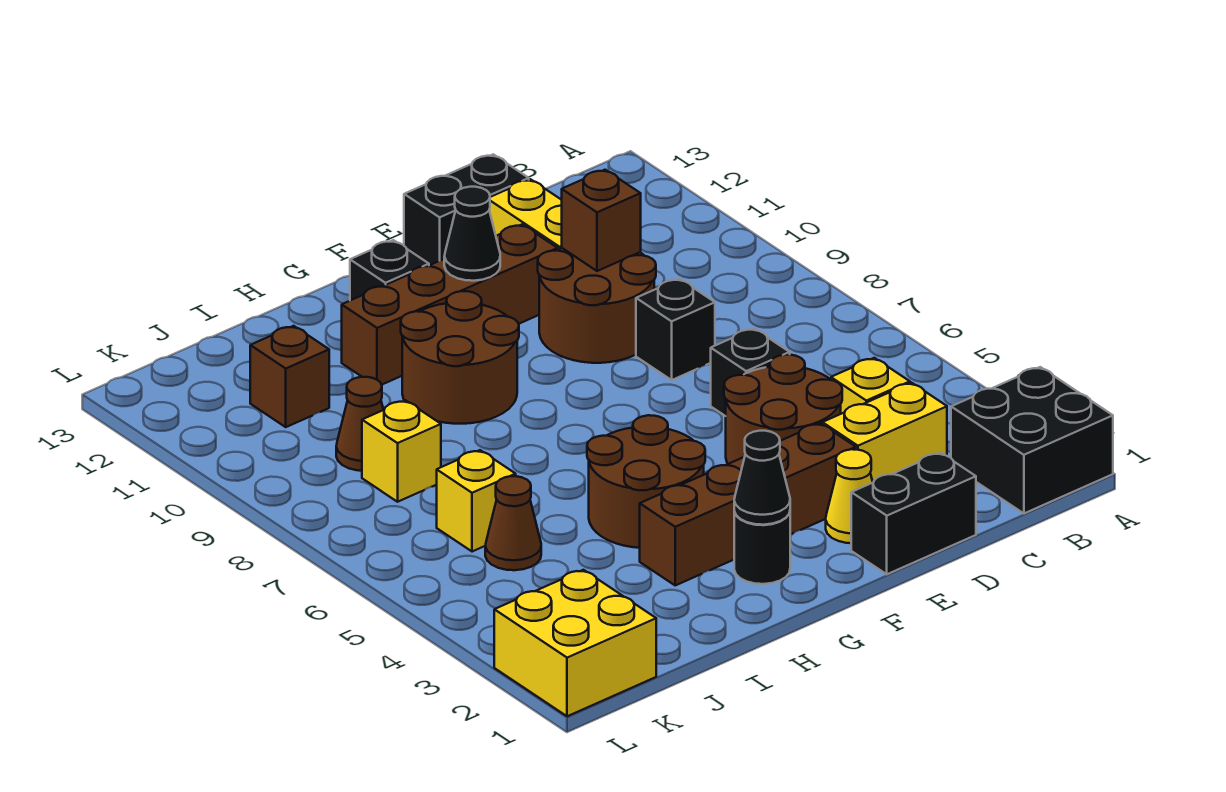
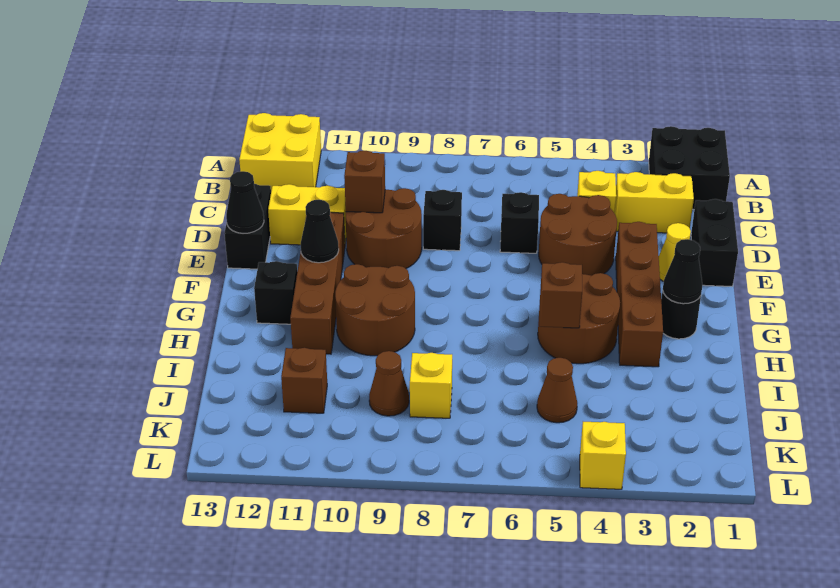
yellow brick C3:D3 level 1 -> yellow brick C2:C3 level 1
none -> black cone E13 level 2
none -> brown brick H5 level 2
yellow brick J6 level 1 -> yellow brick L4 level 1
yellow brick K1:L2 level 1 -> yellow brick A12:B13 level 1

